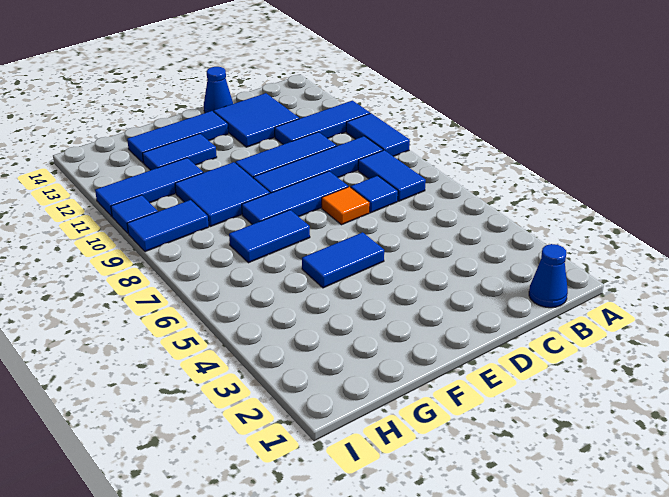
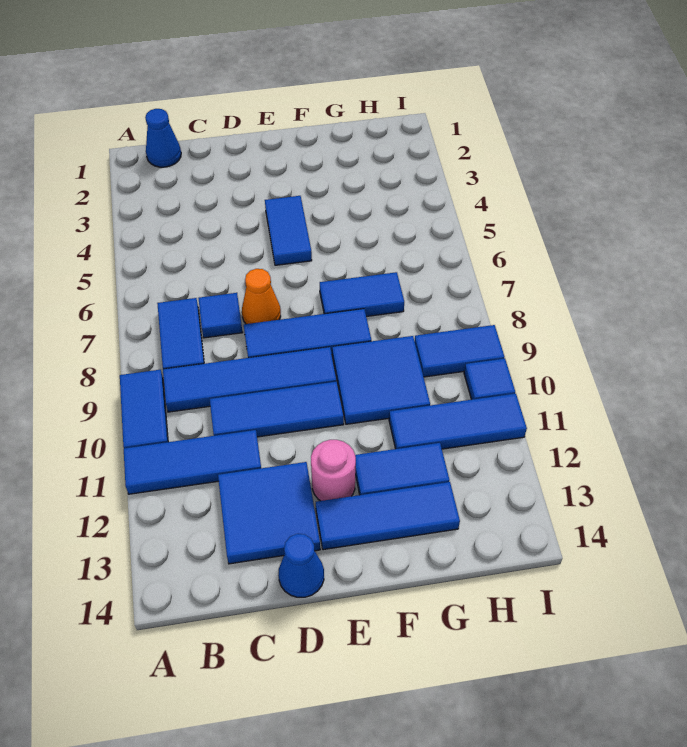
orange tile D7 level 1 -> orange cone D7 level 1
blue tile E5:F5 level 1 -> blue tile E4:E5 level 1
none -> pink round brick E12 level 1

